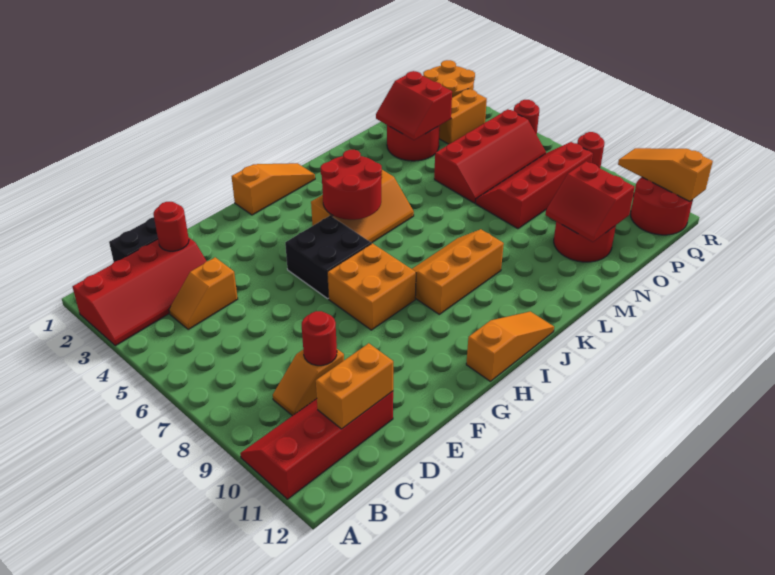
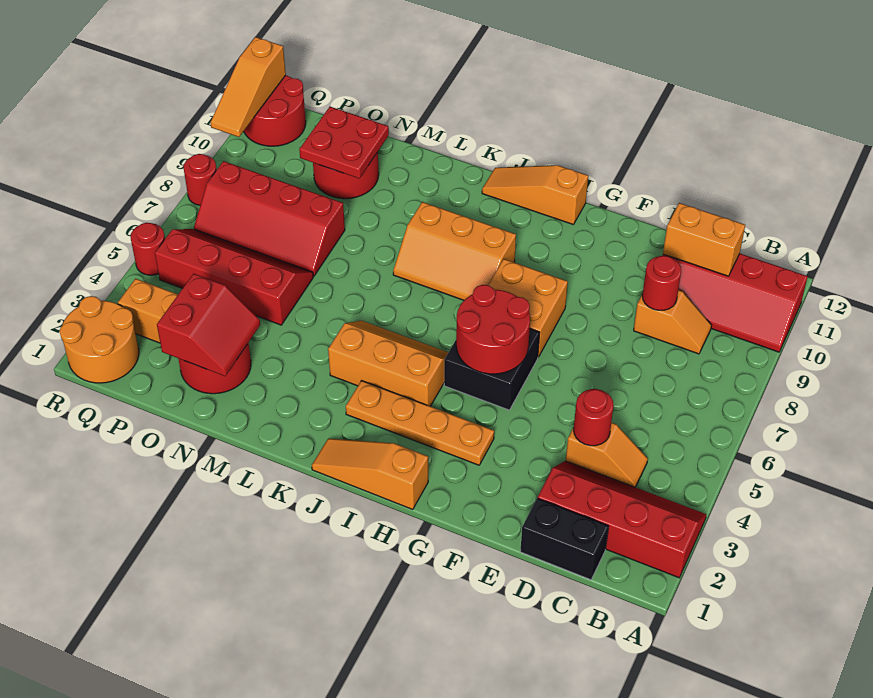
red round brick D2 level 2 -> red round brick D4 level 2
none -> orange plate G3:J3 level 1
red round brick I4:J5 level 2 -> red round brick G5:H6 level 2
red slope N10:O11 level 2 top O -> red plate N10:O11 level 2

